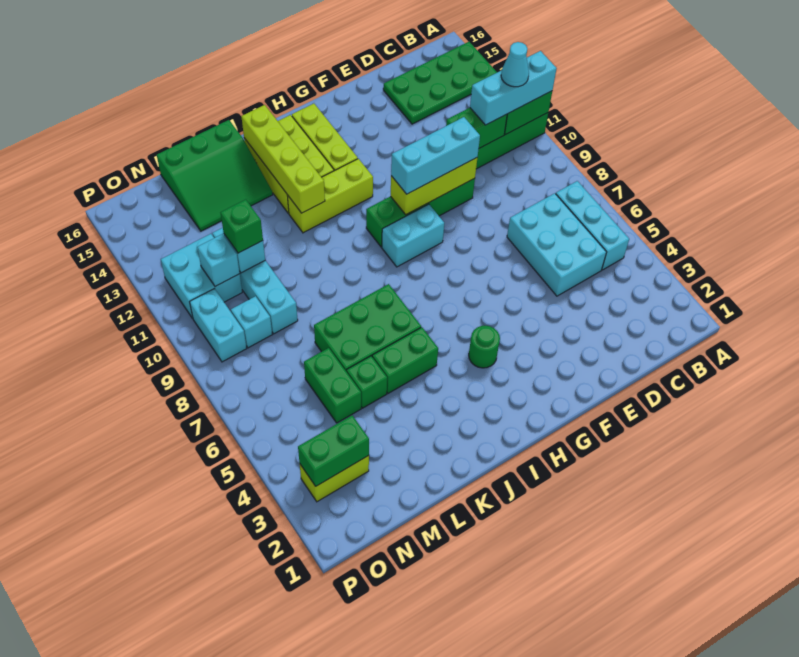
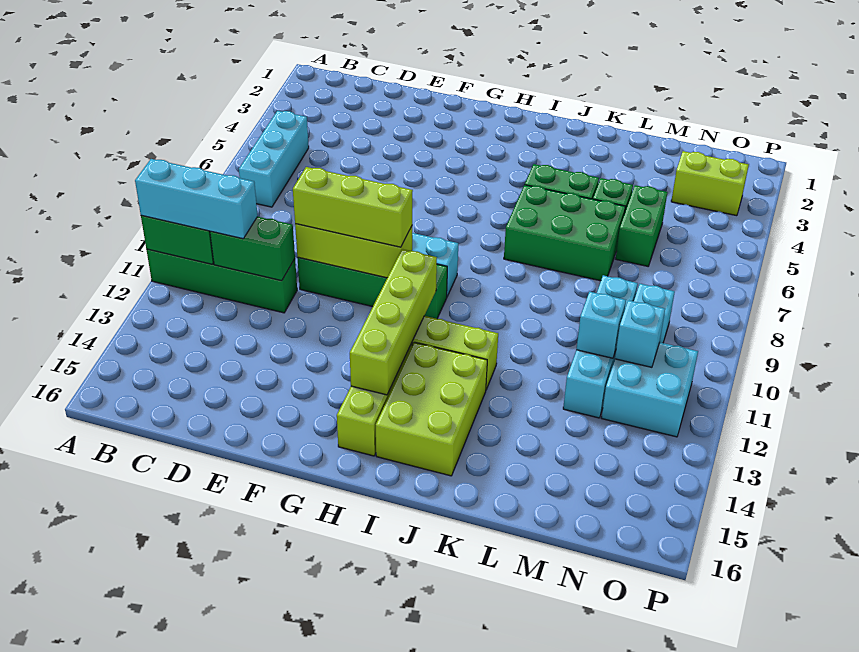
green plate A14:D15 level 1 -> none
cyan cone B11 level 4 -> none
cyan brick C5:D7 level 1 -> none
cyan brick E10:G10 level 3 -> lime brick E10:G10 level 3
green round brick H4 level 1 -> none
lime brick J12:J15 level 2 -> lime brick H11:H14 level 2
green slope K14:M16 level 1 top 16 -> none
green brick M11 level 3 -> none
green brick N3:O3 level 2 -> none
cyan brick O9:O10 level 1 -> none

